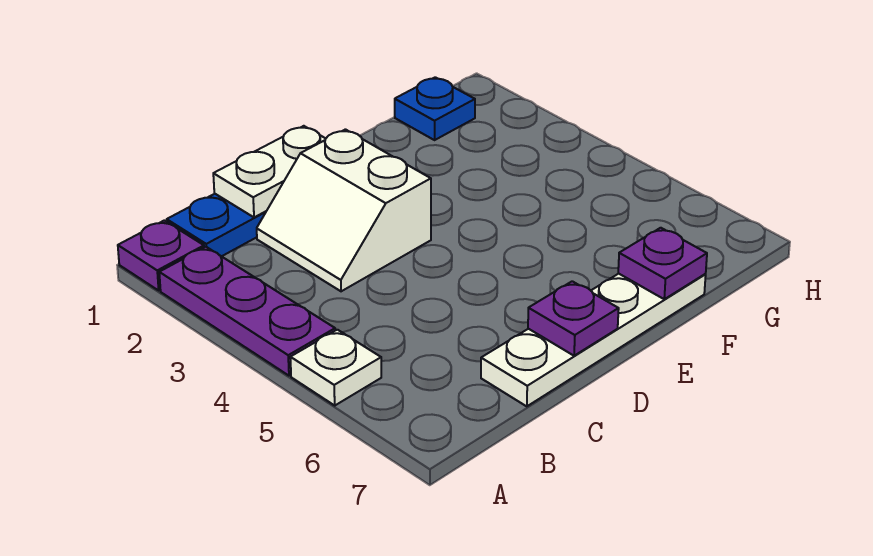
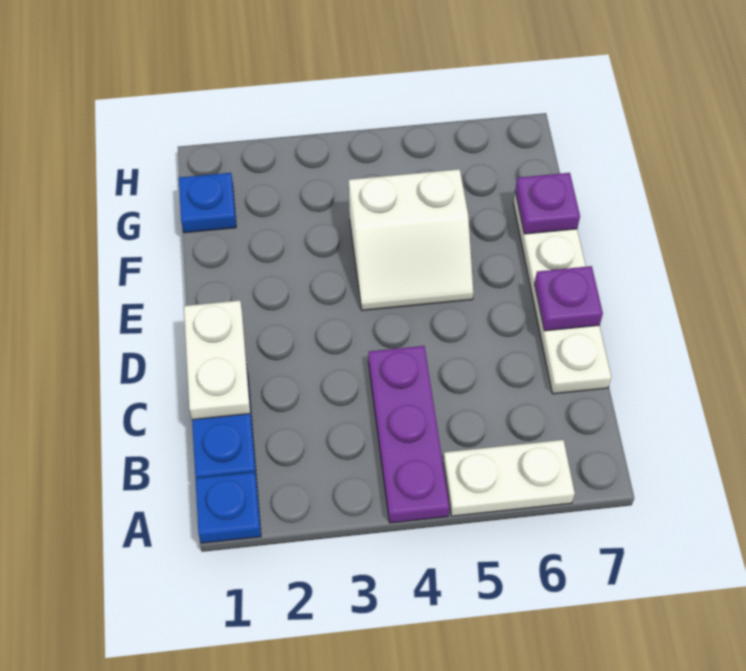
purple plate A1 level 1 -> blue plate A1 level 1
purple plate A2:A4 level 1 -> purple plate A4:C4 level 1
white plate A5 level 1 -> white plate A5:A6 level 1
white slope C2:D3 level 1 top D -> white slope E4:F5 level 1 top F

